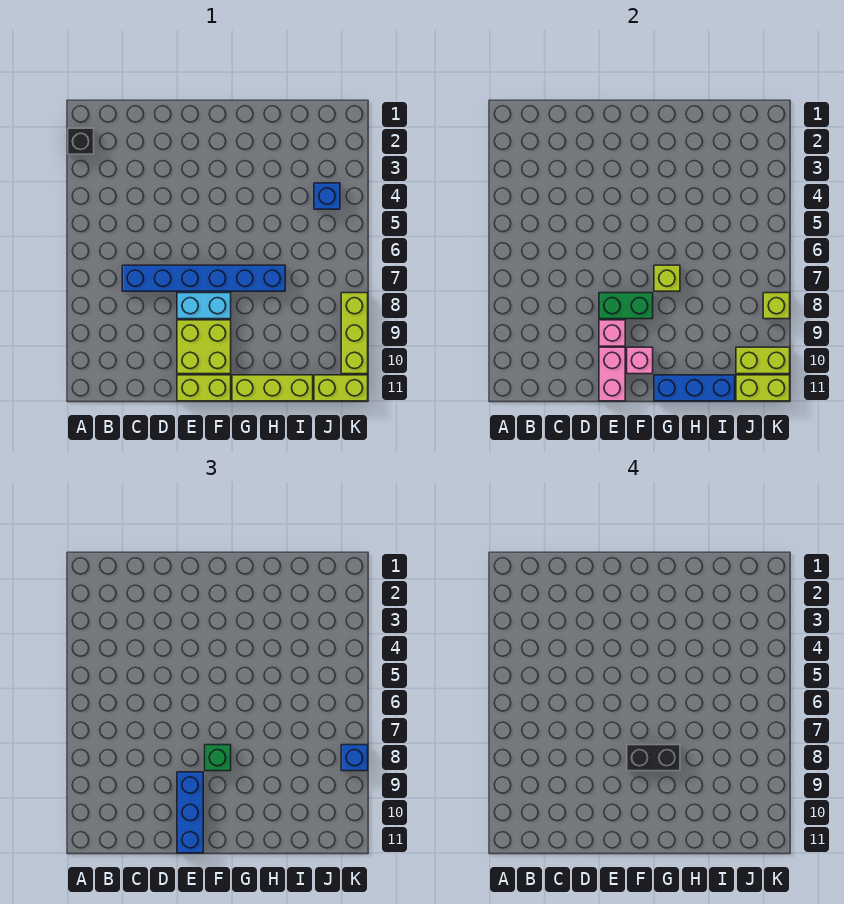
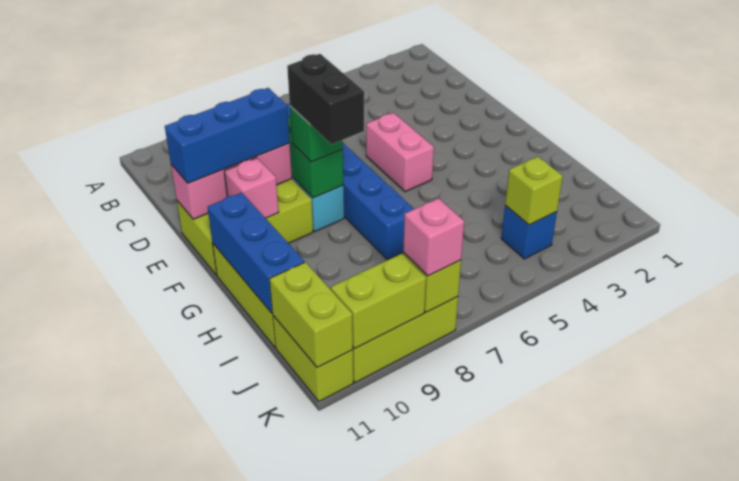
black brick A2 level 1 -> none
none -> pink brick E5:F5 level 1
lime brick G7 level 2 -> lime brick J4 level 2
lime brick J10:K10 level 2 -> lime brick K9:K10 level 2
blue brick K8 level 3 -> pink brick K8 level 3

